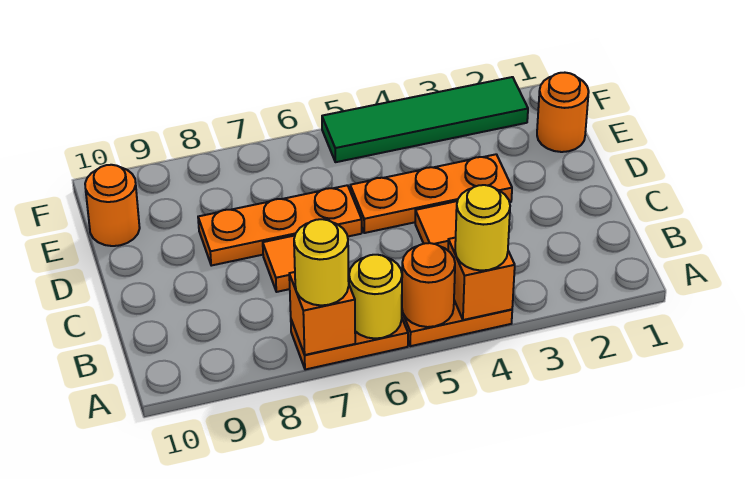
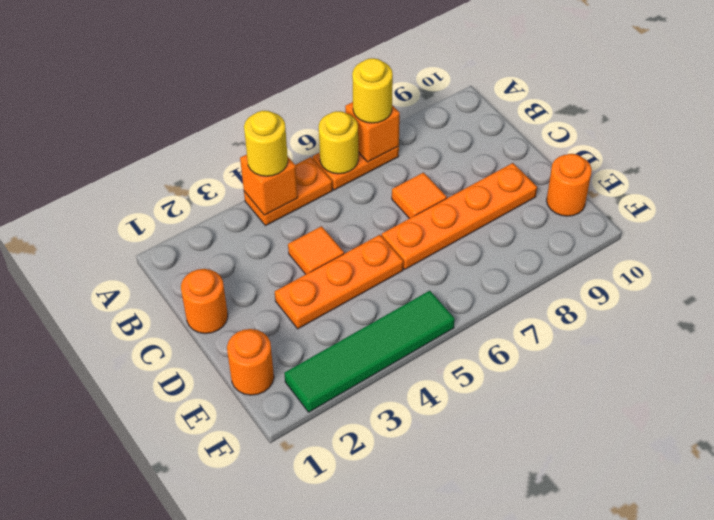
orange round brick A5 level 2 -> orange round brick C1 level 1
orange plate D6:D8 level 1 -> orange plate D6:D9 level 1

